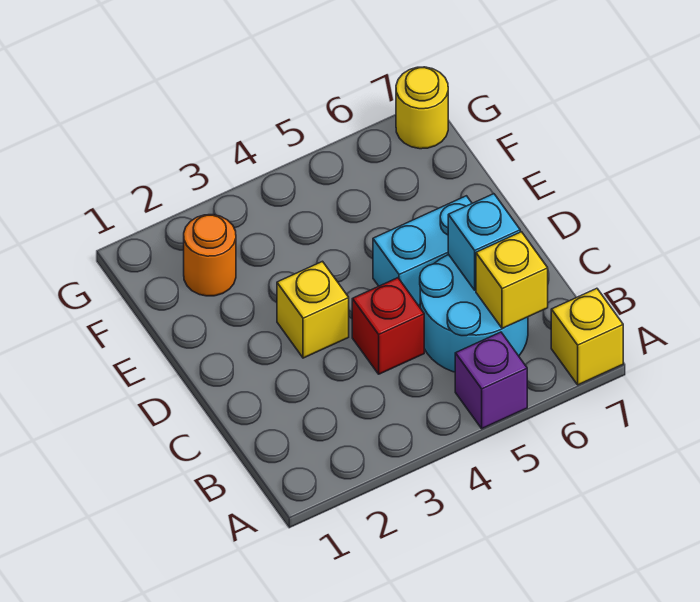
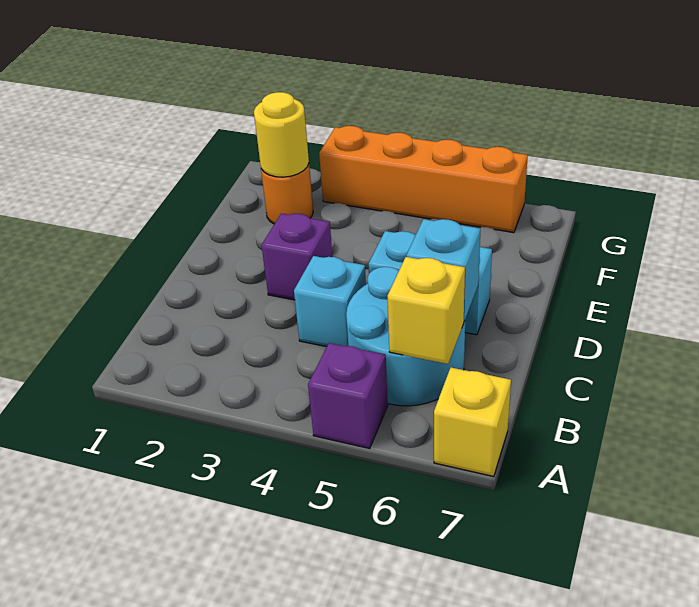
red brick C4 level 1 -> cyan brick C4 level 1
yellow brick D3 level 1 -> purple brick D3 level 1
none -> orange brick G3:G6 level 1
yellow round brick G7 level 1 -> yellow round brick F2 level 2

